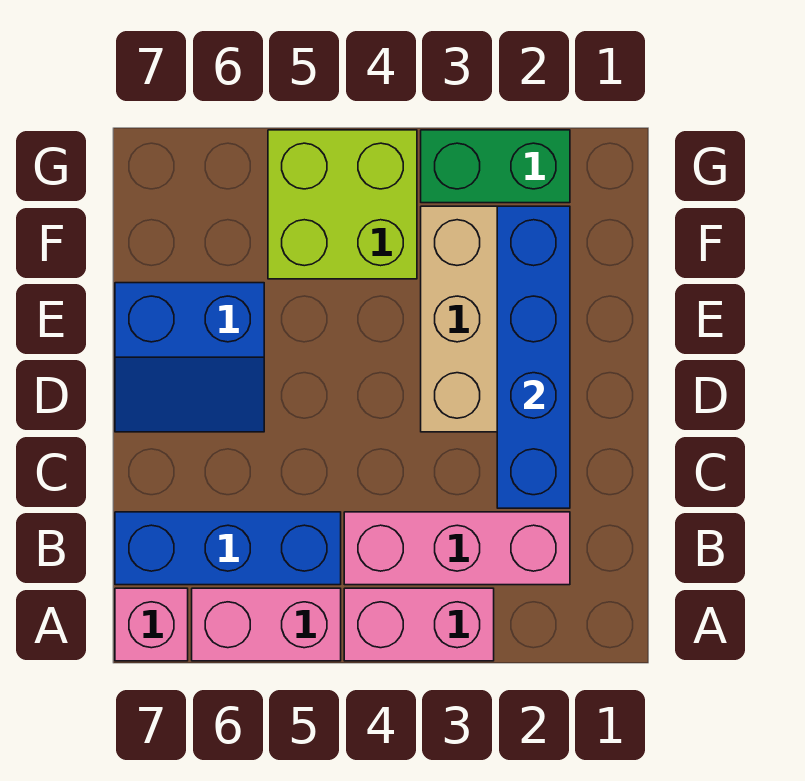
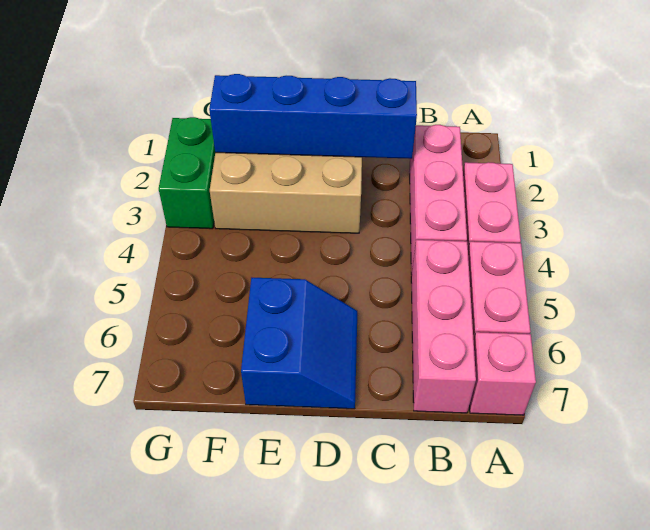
blue brick B5:B7 level 1 -> pink brick B5:B7 level 1
lime brick F4:G5 level 1 -> none

